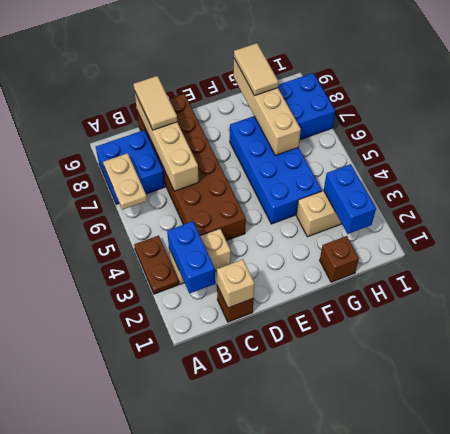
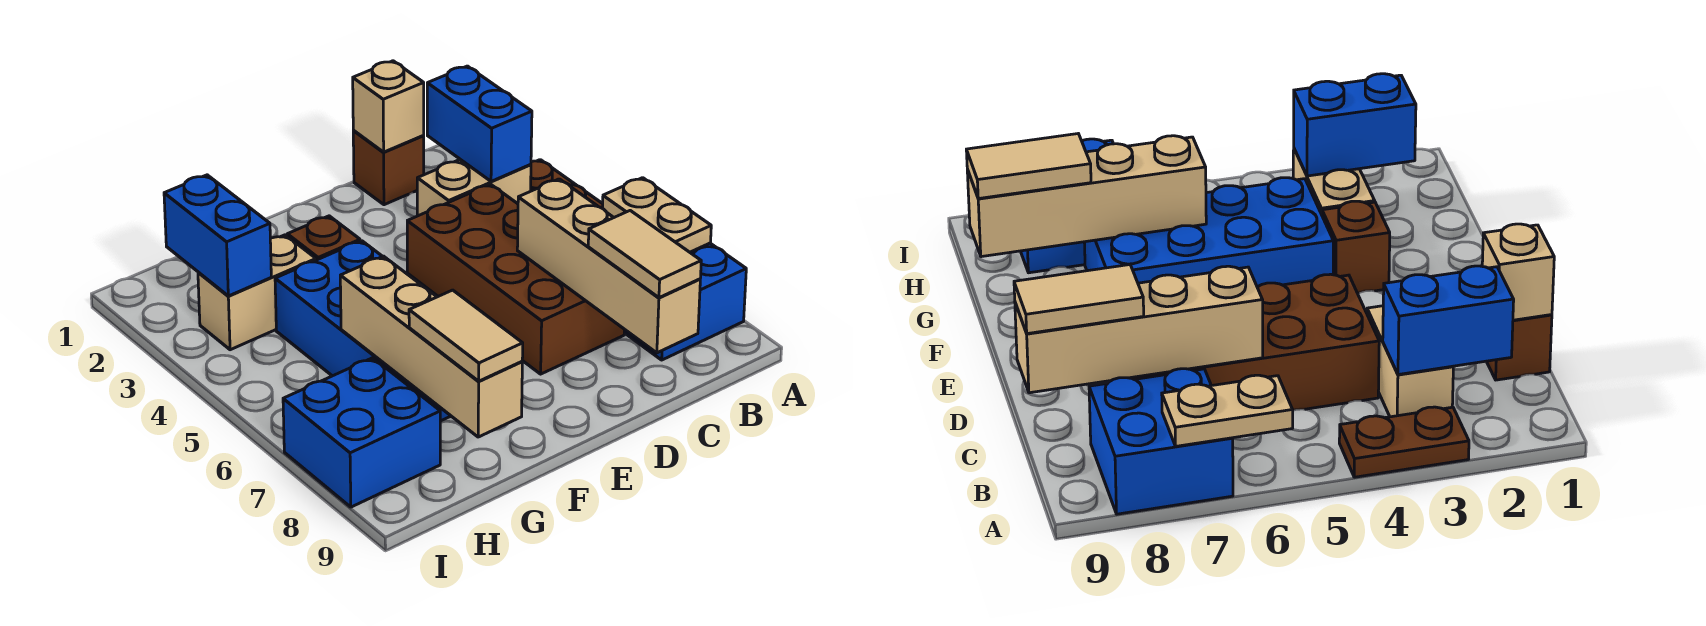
brown brick C4:D9 level 1 -> brown brick C4:D7 level 1
brown brick G1 level 1 -> brown brick F3 level 1

